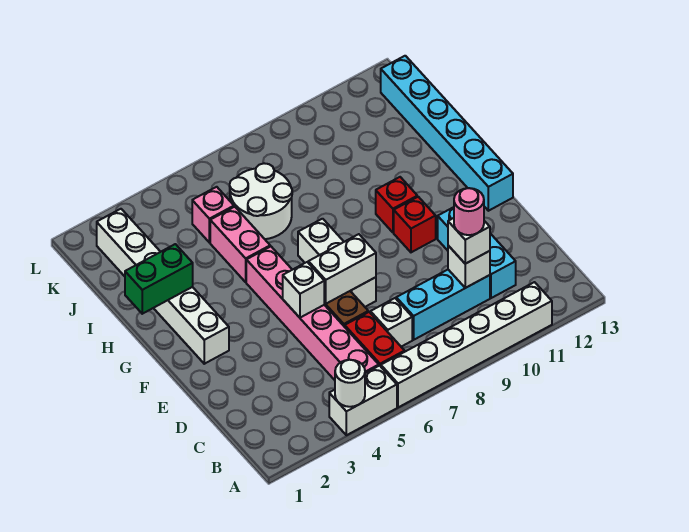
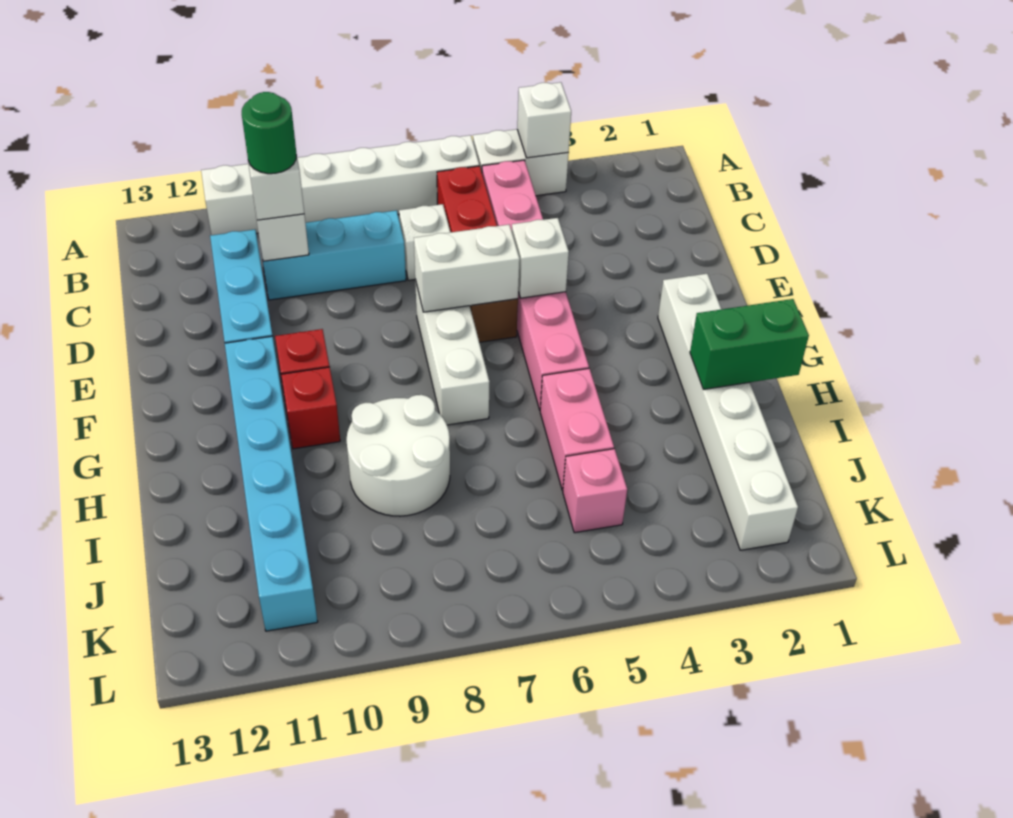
white round brick A4 level 2 -> white brick A4 level 2
pink round brick C10 level 4 -> green round brick C10 level 4
cyan brick F13:K13 level 1 -> cyan brick F11:K11 level 1
white round brick I6:J7 level 1 -> white round brick H8:I9 level 1

